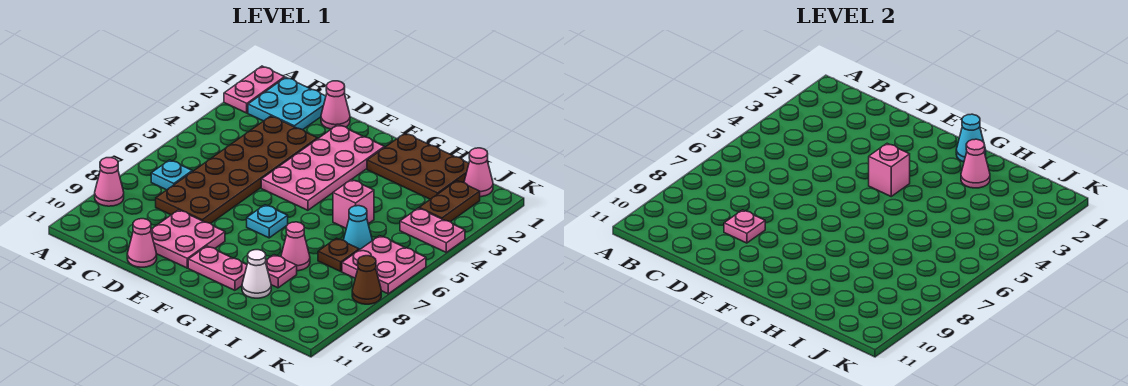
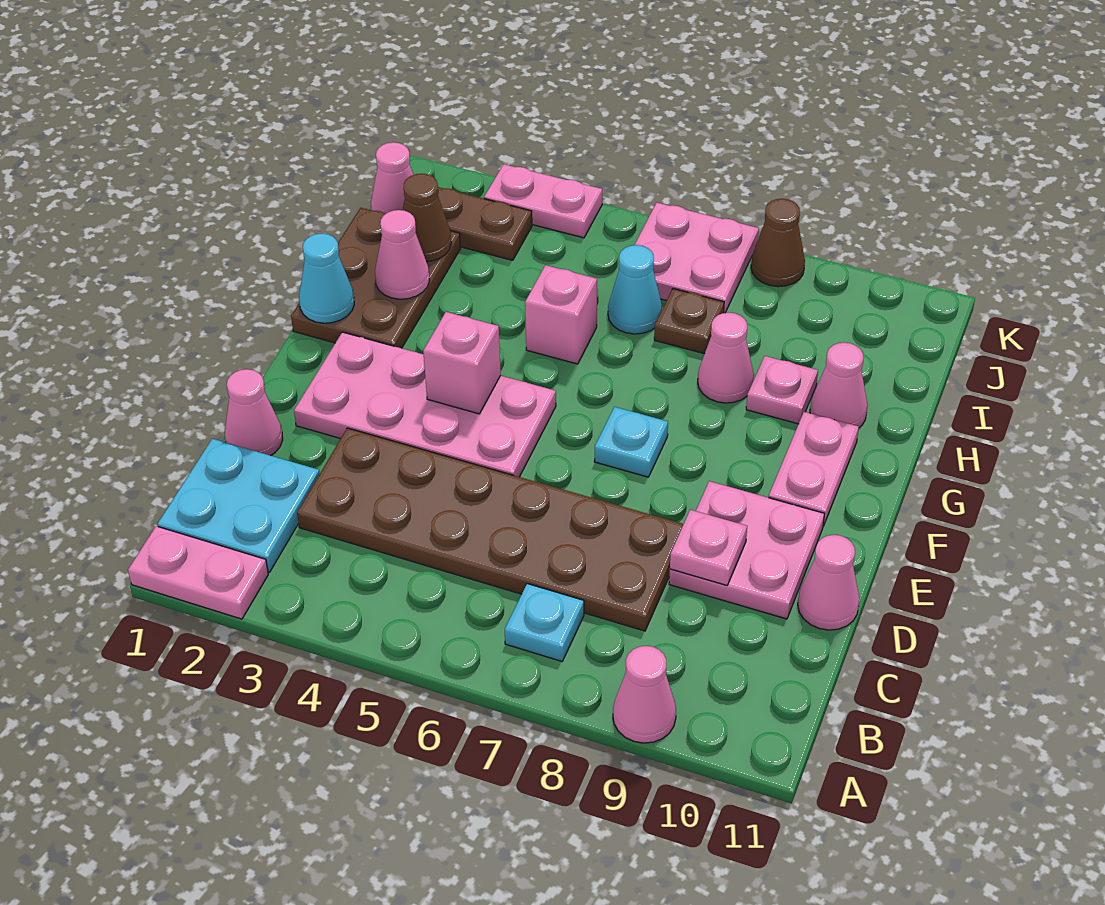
white cone H10 level 1 -> pink cone H10 level 1
none -> brown cone I2 level 2
pink plate J4:K4 level 1 -> pink plate K3:K4 level 1

